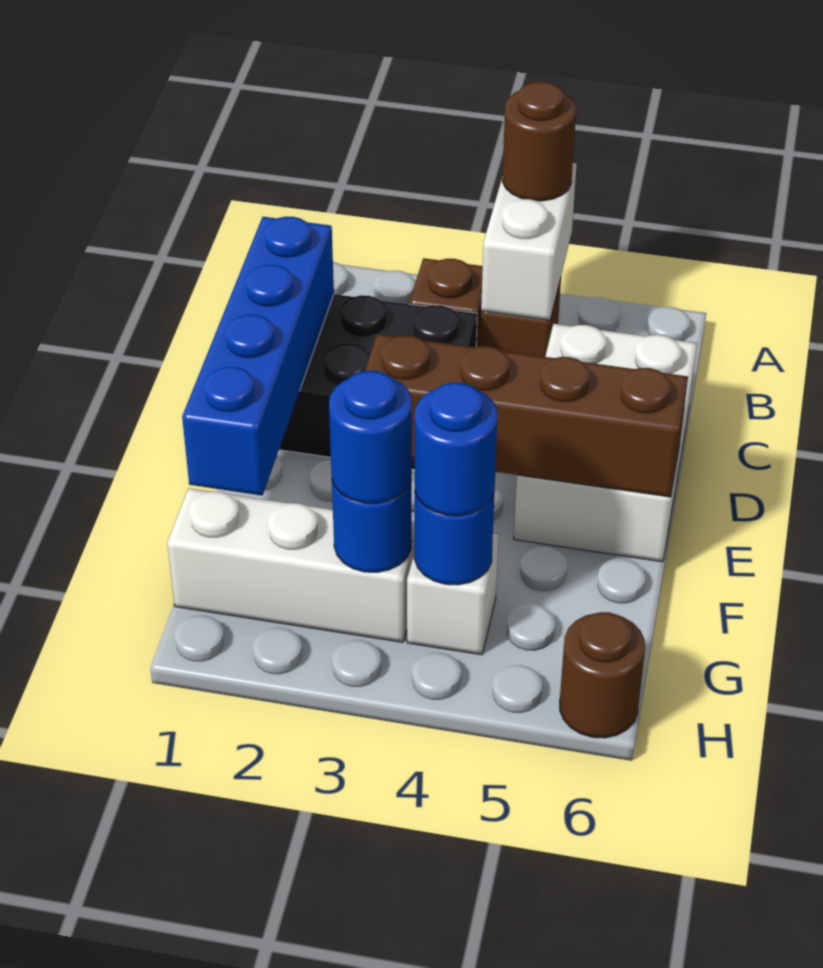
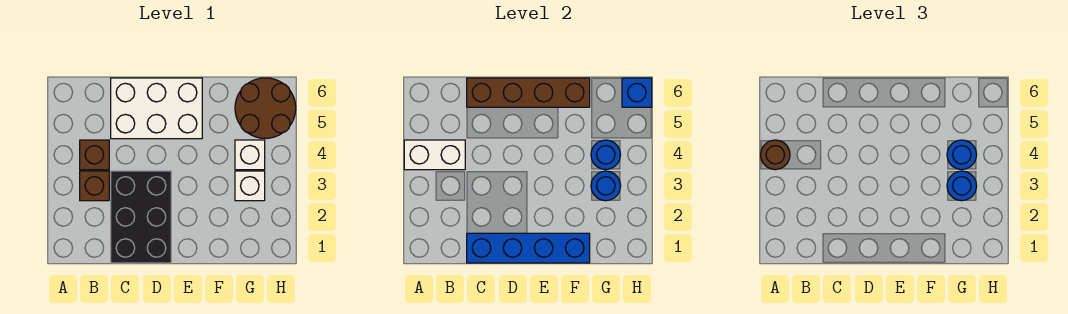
brown brick E3:E6 level 2 -> brown brick C6:F6 level 2
white brick G1:G3 level 1 -> white brick G3 level 1
brown round brick H6 level 1 -> brown round brick G5:H6 level 1
none -> blue brick H6 level 2

